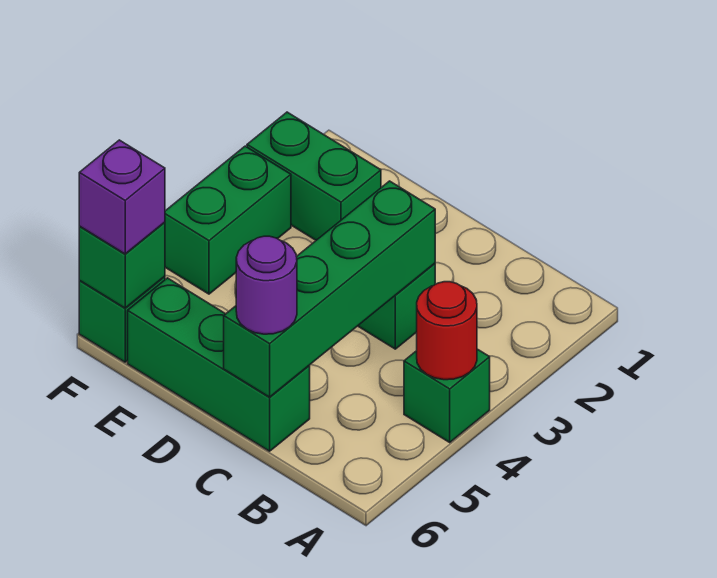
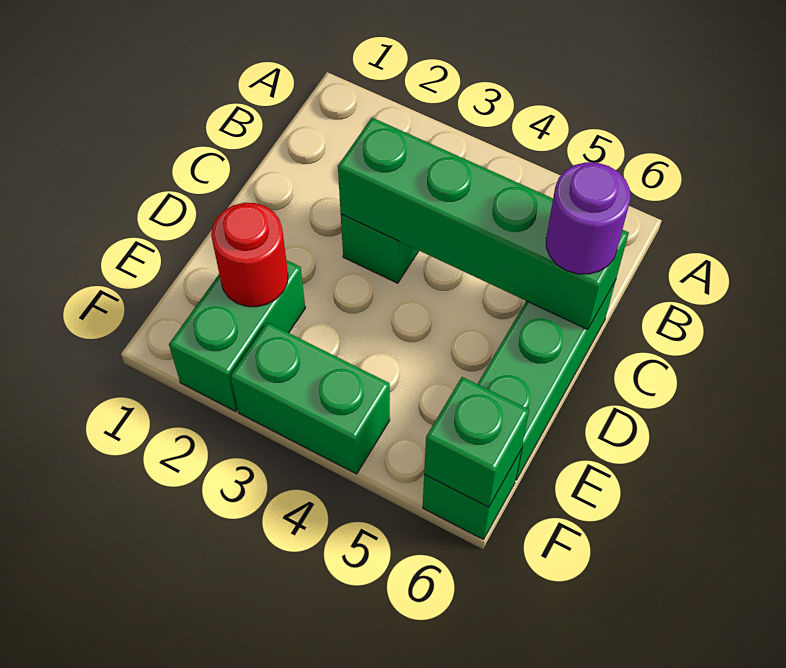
green brick A4 level 1 -> none
red round brick A4 level 2 -> red round brick E2 level 2
purple brick F6 level 3 -> none

